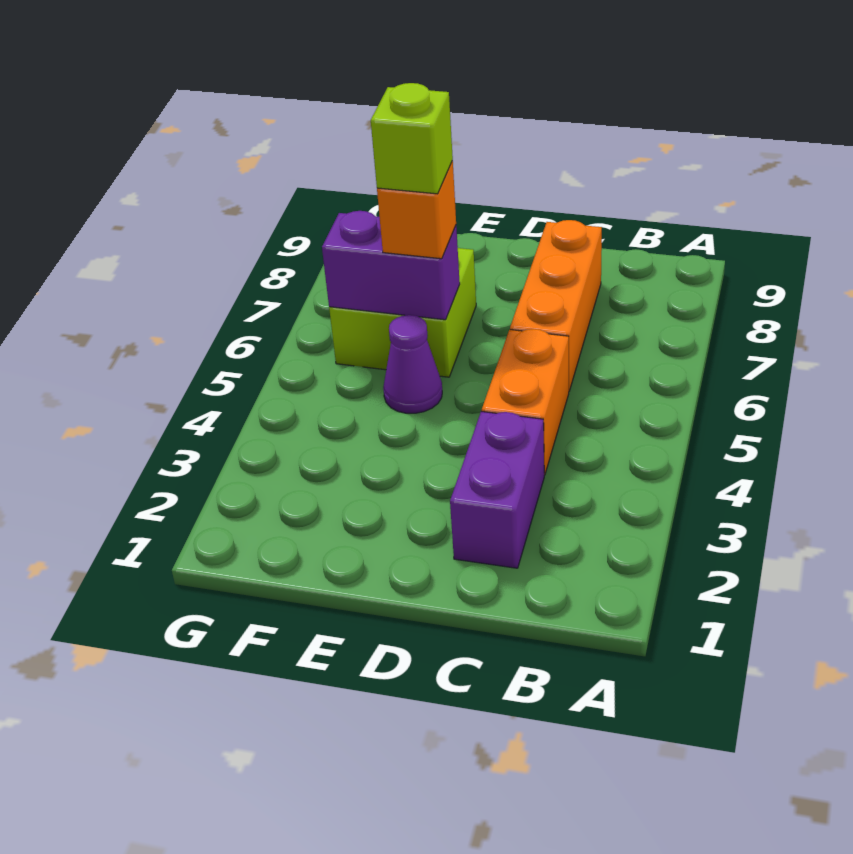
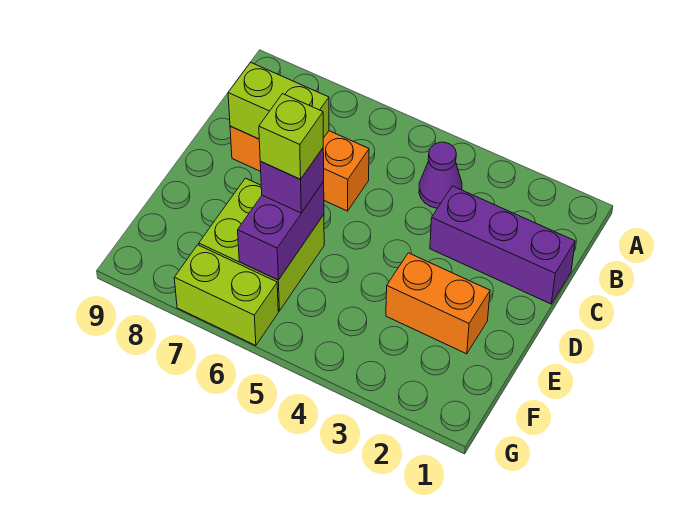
purple brick C2:C3 level 1 -> purple brick C1:C3 level 1
orange brick C4:C5 level 1 -> orange brick E2:E3 level 1
none -> lime brick C7:C8 level 2
purple cone E5 level 1 -> purple cone B4 level 1
orange brick E6 level 3 -> purple brick E6 level 3
none -> lime brick G6:G7 level 1

